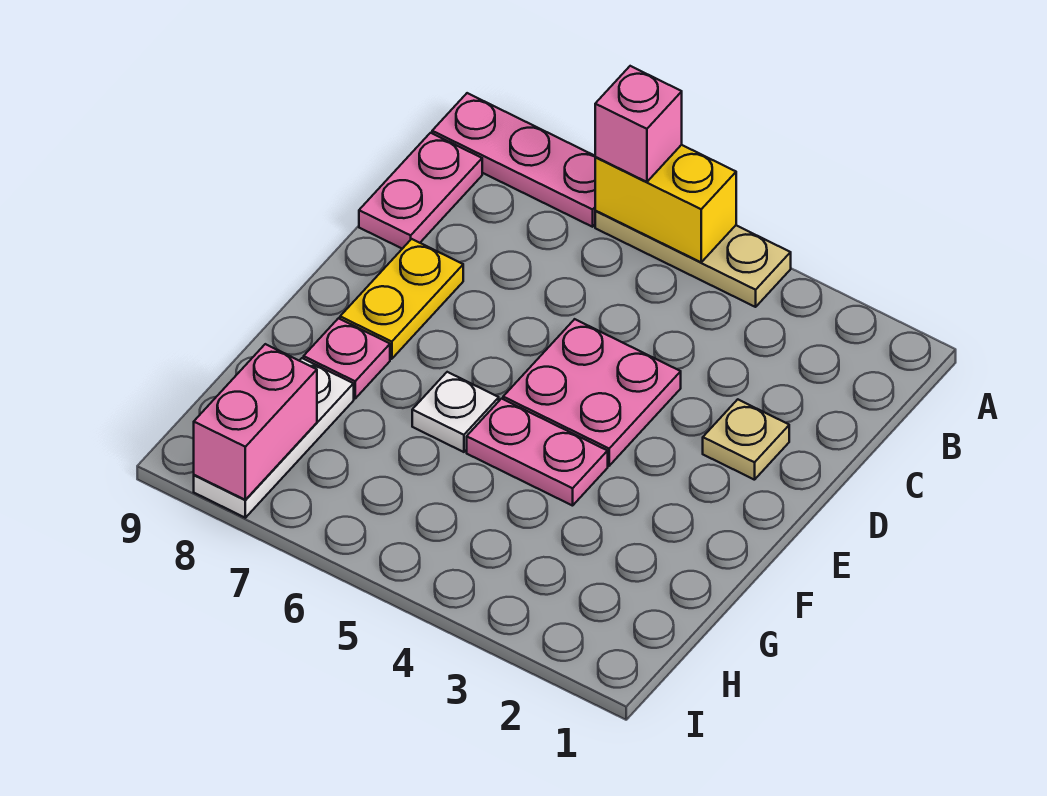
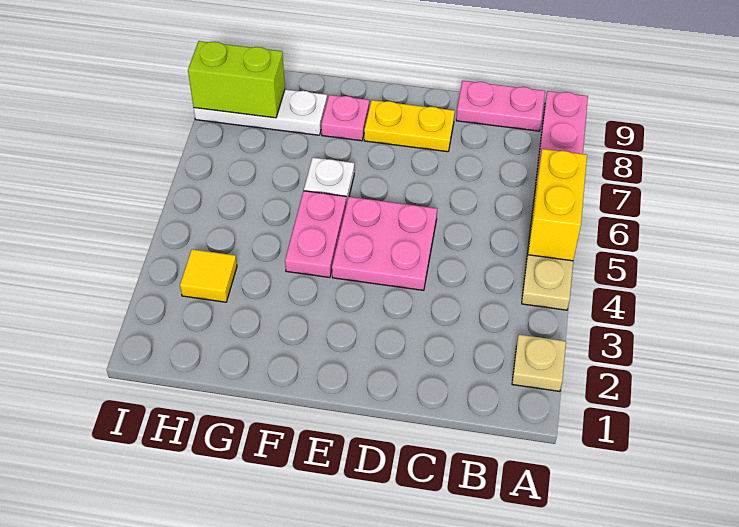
pink brick A6 level 3 -> none
tan plate D2 level 1 -> tan plate A2 level 1
none -> yellow tile H3 level 1
pink brick H8:I8 level 2 -> lime brick H8:I8 level 2

